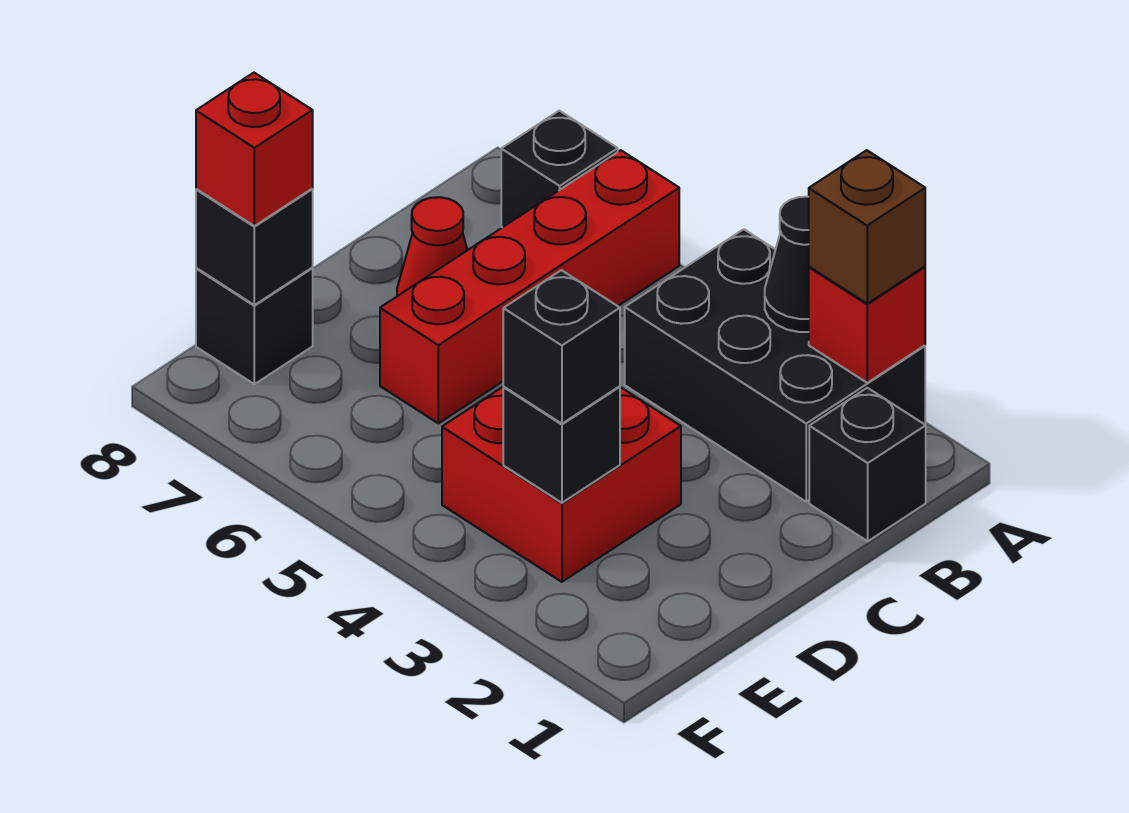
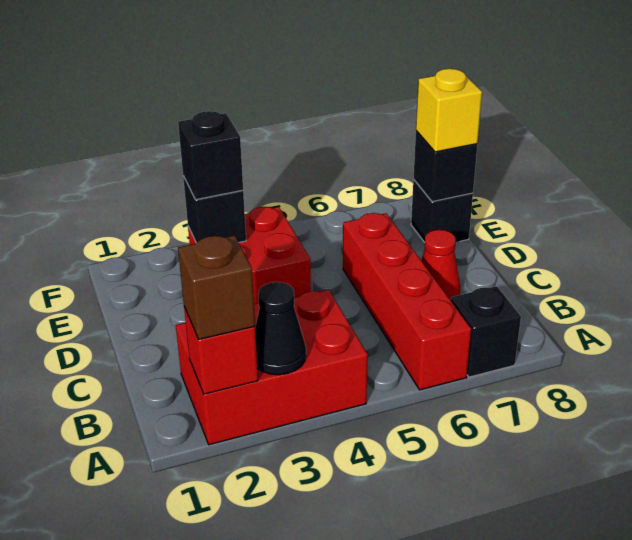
black brick A2:B4 level 1 -> red brick A2:B4 level 1
black brick B1 level 1 -> none
red brick E8 level 3 -> yellow brick E8 level 3

